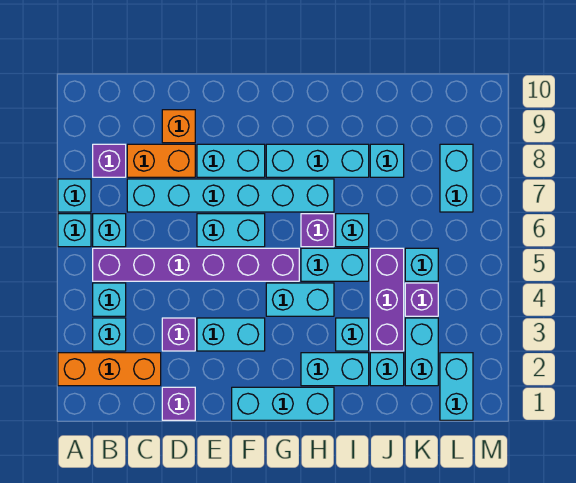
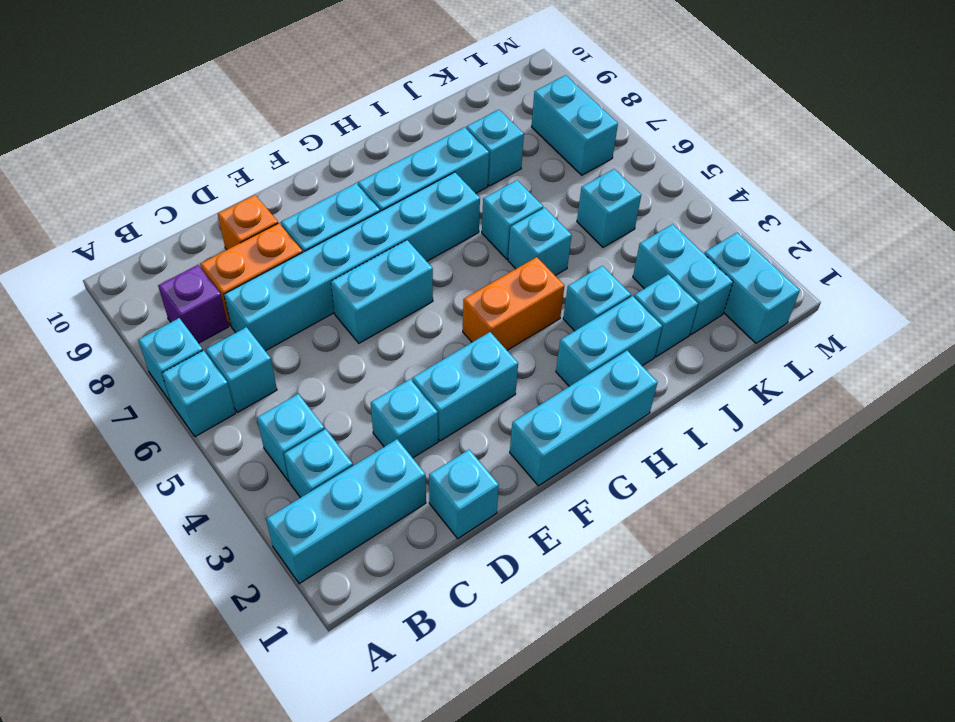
orange brick A2:C2 level 1 -> cyan brick A2:C2 level 1
purple brick B5:G5 level 1 -> none
purple brick D1 level 1 -> cyan brick D1 level 1
purple brick D3 level 1 -> cyan brick D3 level 1
cyan brick G4:H4 level 1 -> orange brick G4:H4 level 1
cyan brick H5:I5 level 1 -> cyan brick I5 level 1
purple brick H6 level 1 -> none
purple brick J3:J5 level 1 -> none
purple brick K4 level 1 -> none

